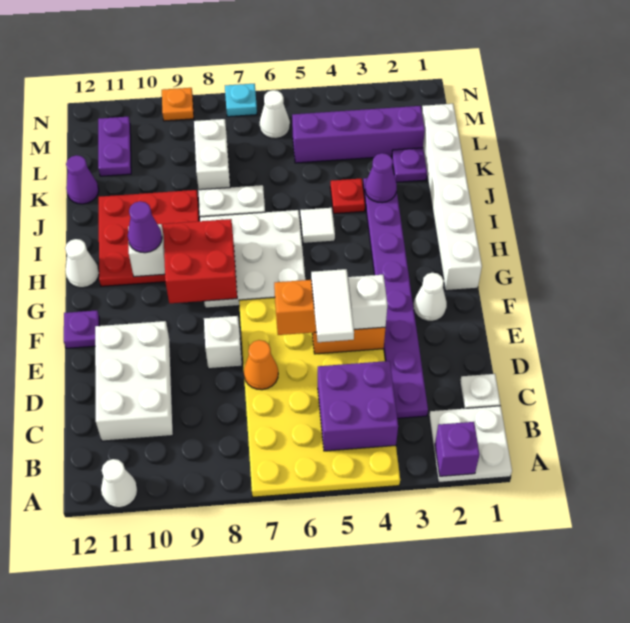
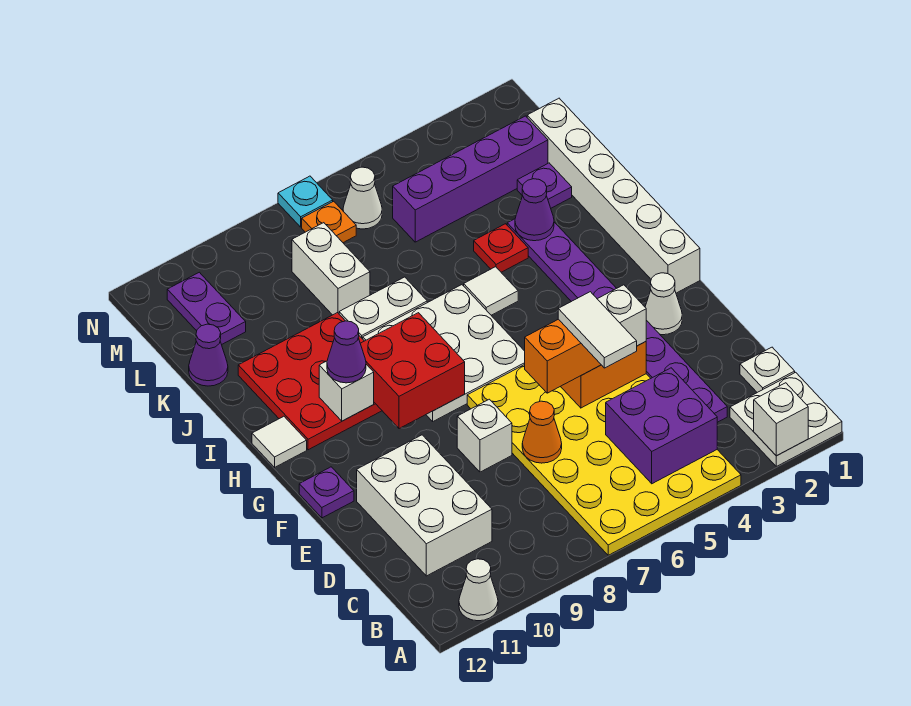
purple brick A2 level 2 -> white brick A2 level 2
white cone H12 level 1 -> white tile H12 level 1
orange plate N9 level 1 -> orange plate M7 level 1

